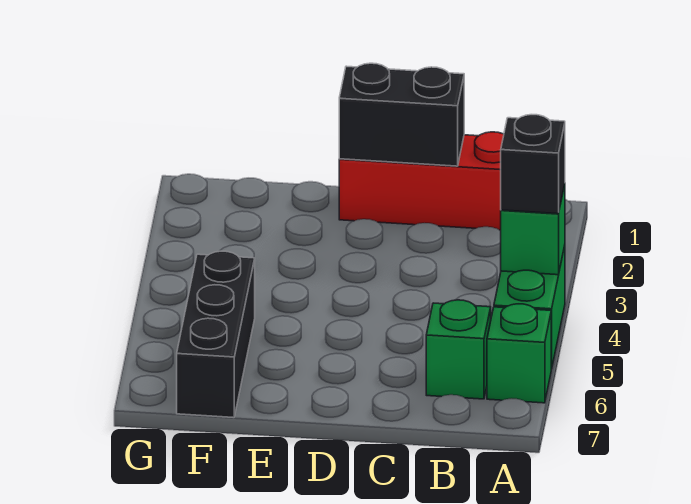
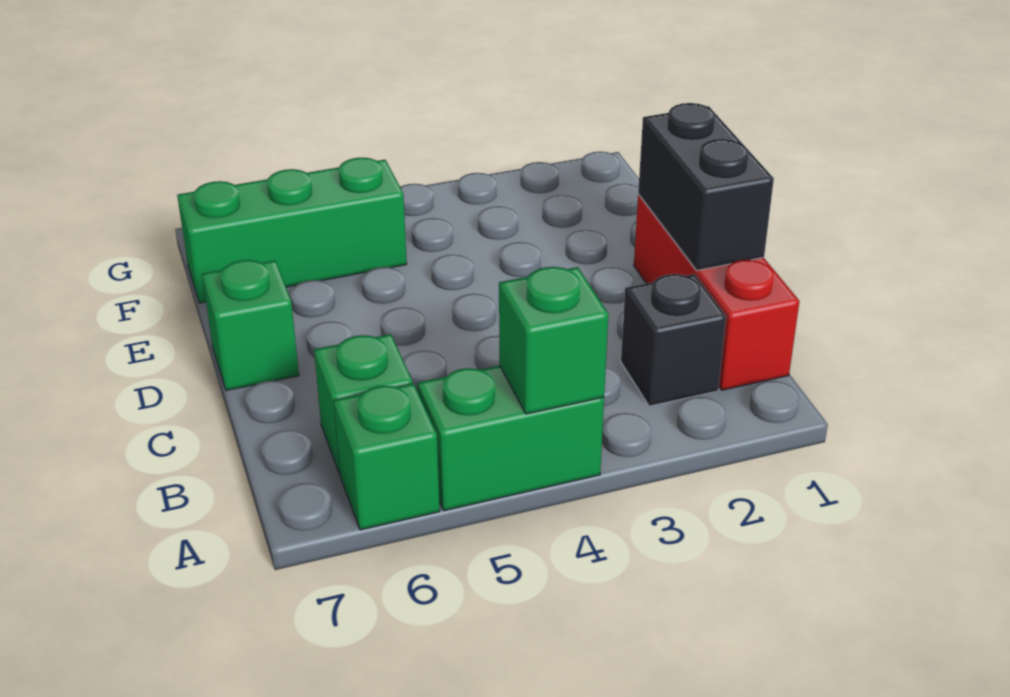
black brick A4 level 3 -> black brick B2 level 1
none -> green brick D7 level 1
black brick F5:F7 level 1 -> green brick F5:F7 level 1

